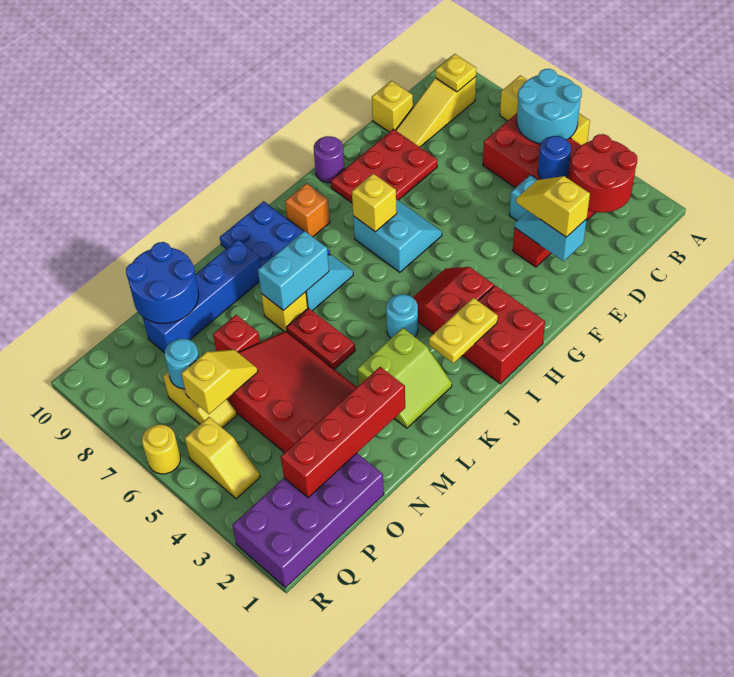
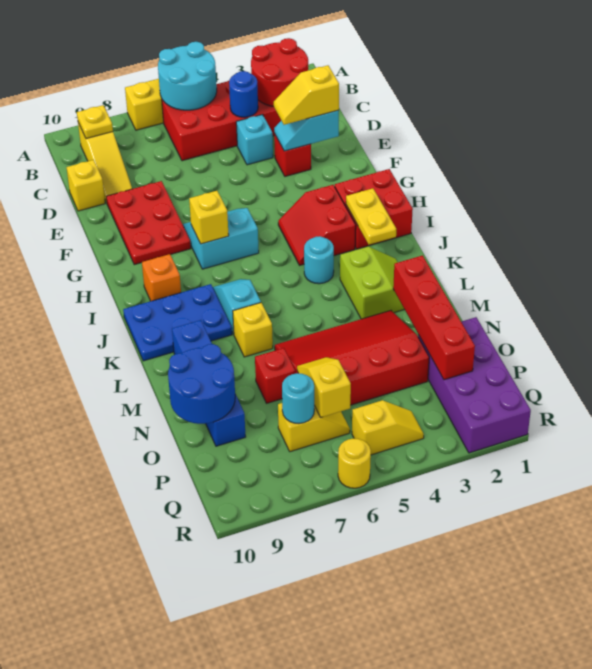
purple round brick G10 level 1 -> none
cyan brick K7:L7 level 2 -> none
red plate L5:L6 level 1 -> none

